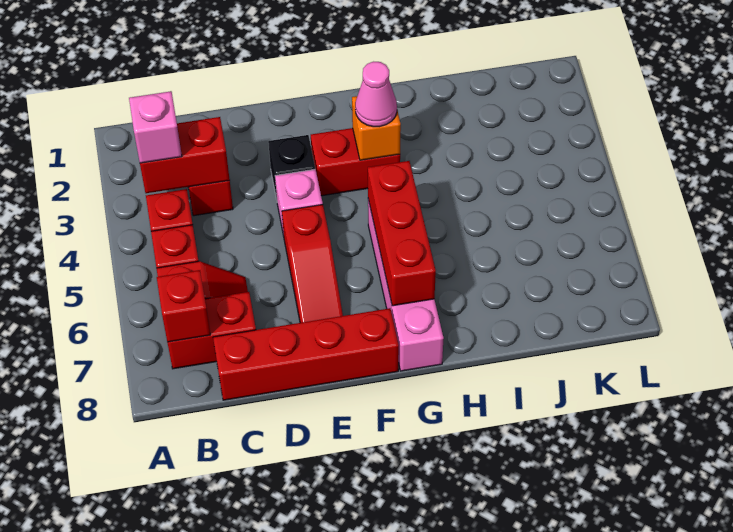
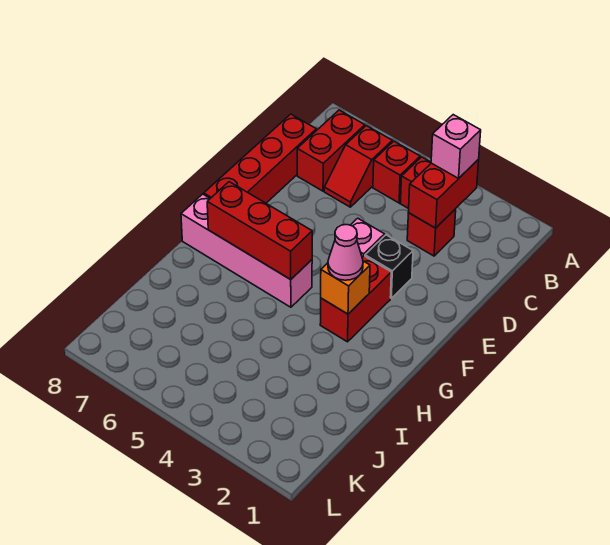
red brick B7 level 2 -> none
red slope E5:E7 level 1 top 5 -> none

